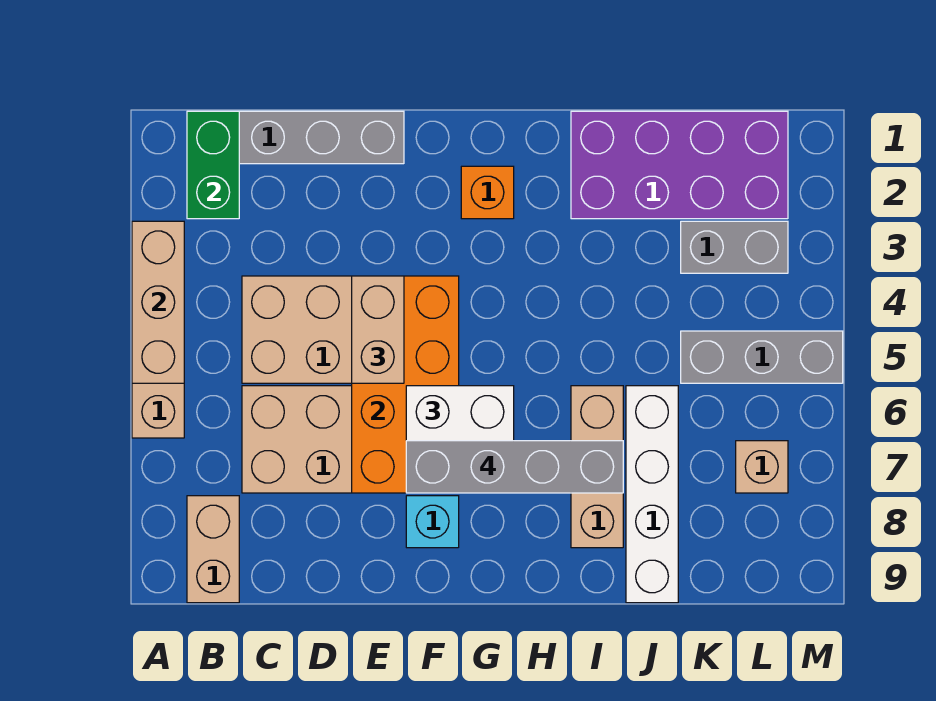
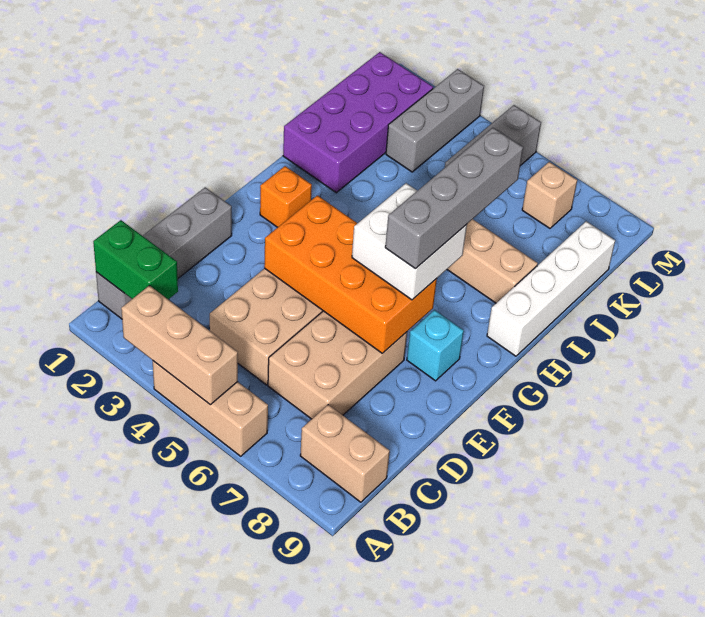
tan brick E4:E5 level 3 -> none
white brick J6:J9 level 1 -> white brick H9:K9 level 1
grey brick K3:L3 level 1 -> grey brick K3:M3 level 1

